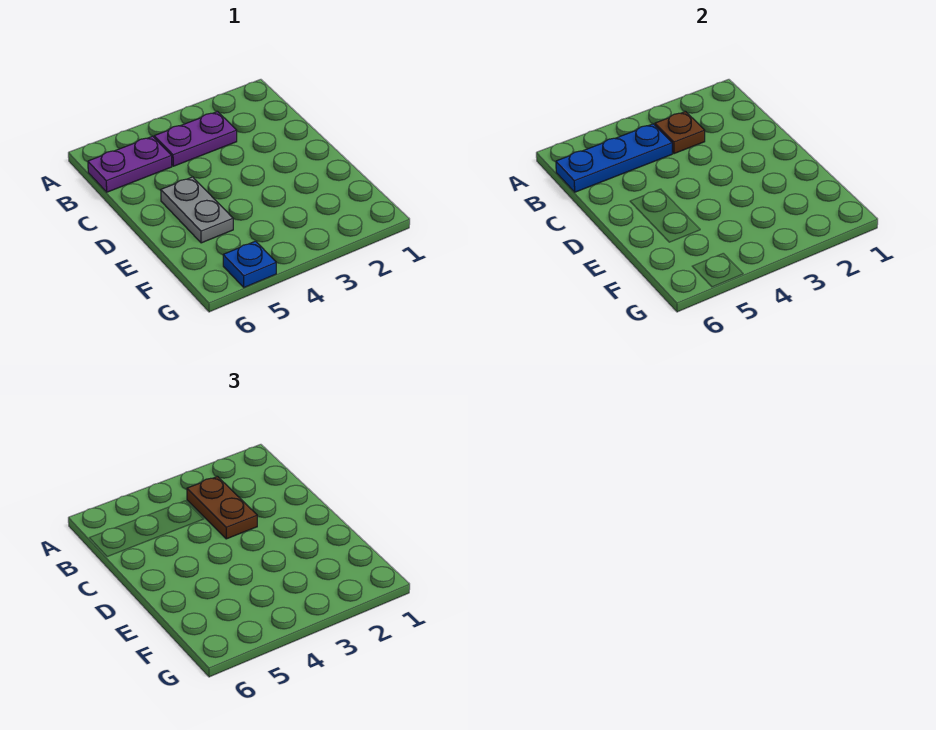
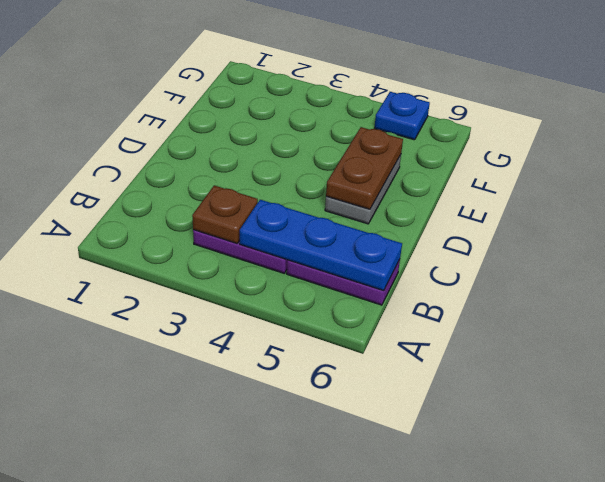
brown plate B3:C3 level 3 -> brown plate D5:E5 level 2

